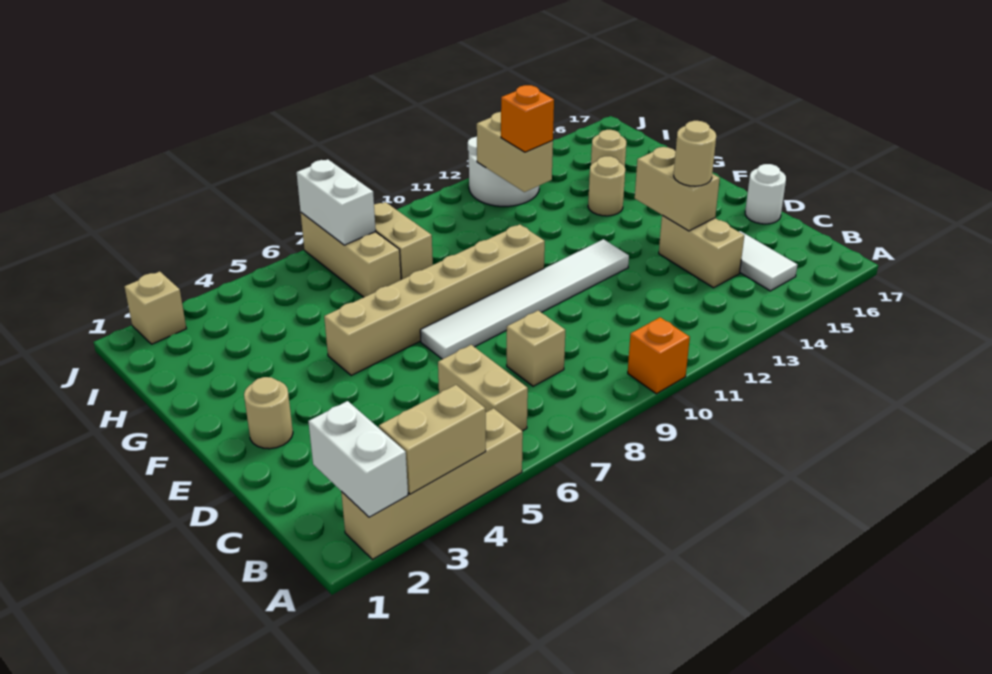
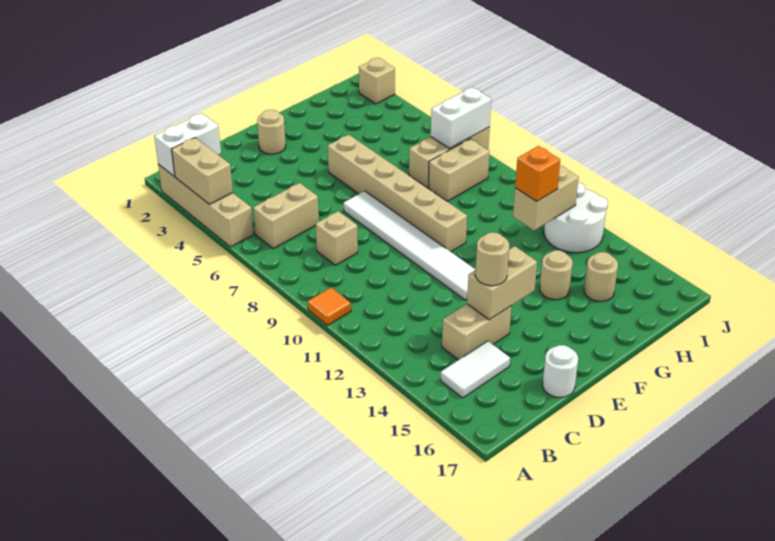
orange brick A10 level 1 -> orange tile A10 level 1

